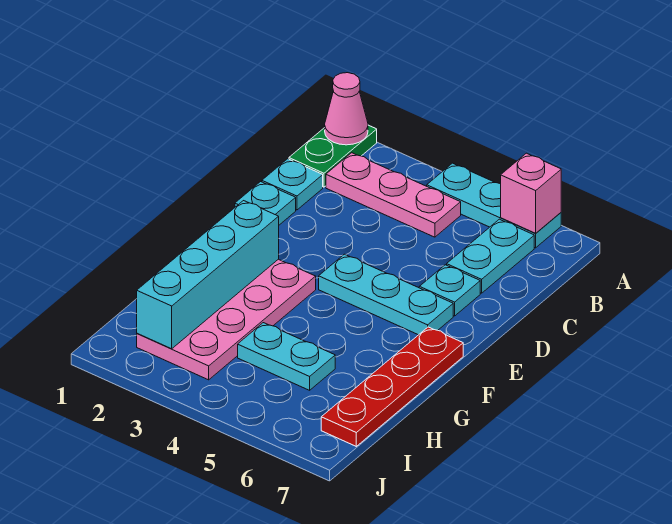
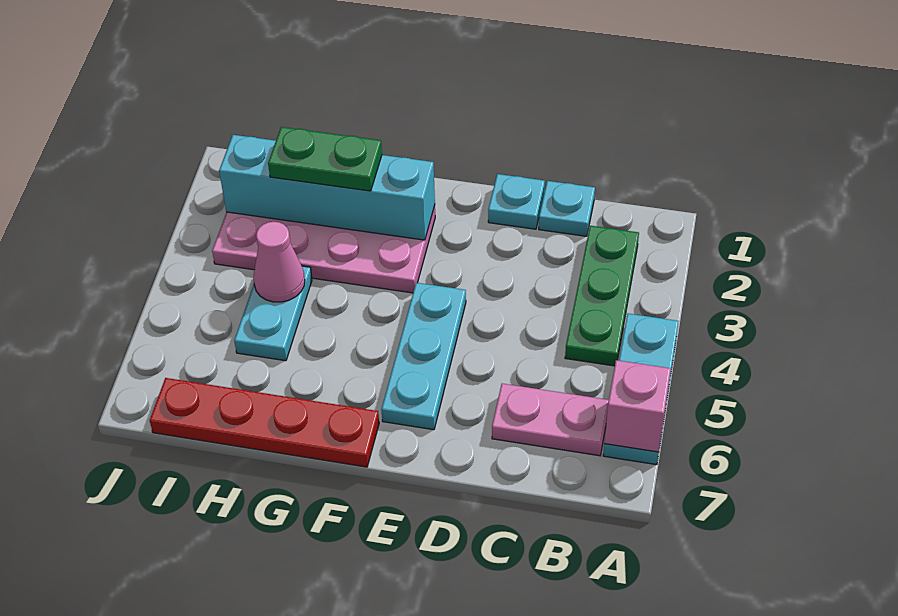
green plate A1:B1 level 1 -> green plate G2:H2 level 3
pink cone A1 level 2 -> pink cone H4 level 2
pink plate B2:B4 level 1 -> green plate B2:B4 level 1
cyan plate B6:C6 level 1 -> pink plate B6:C6 level 1
cyan plate D6 level 1 -> none

